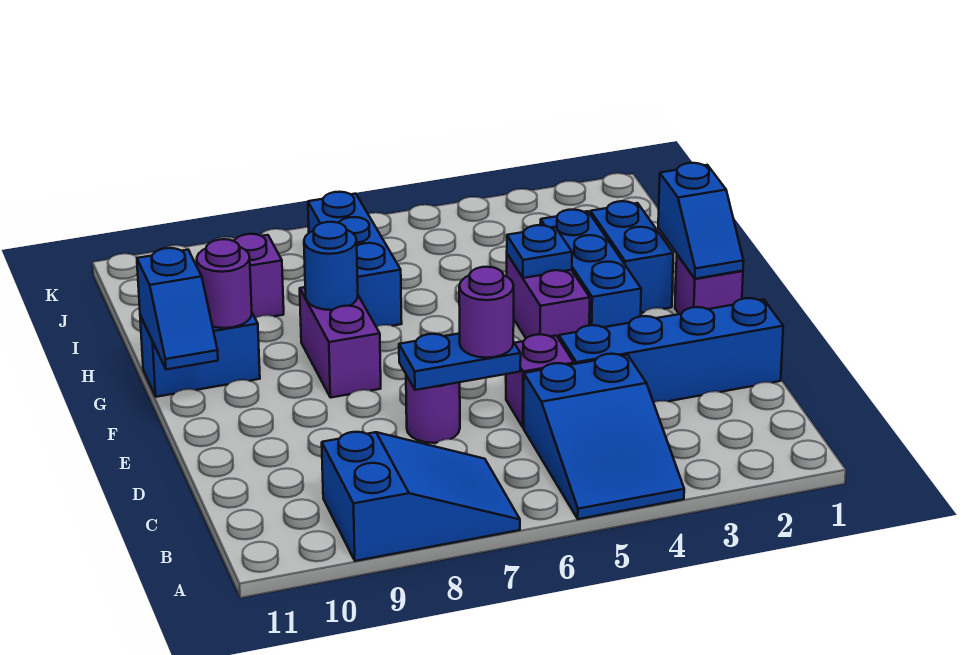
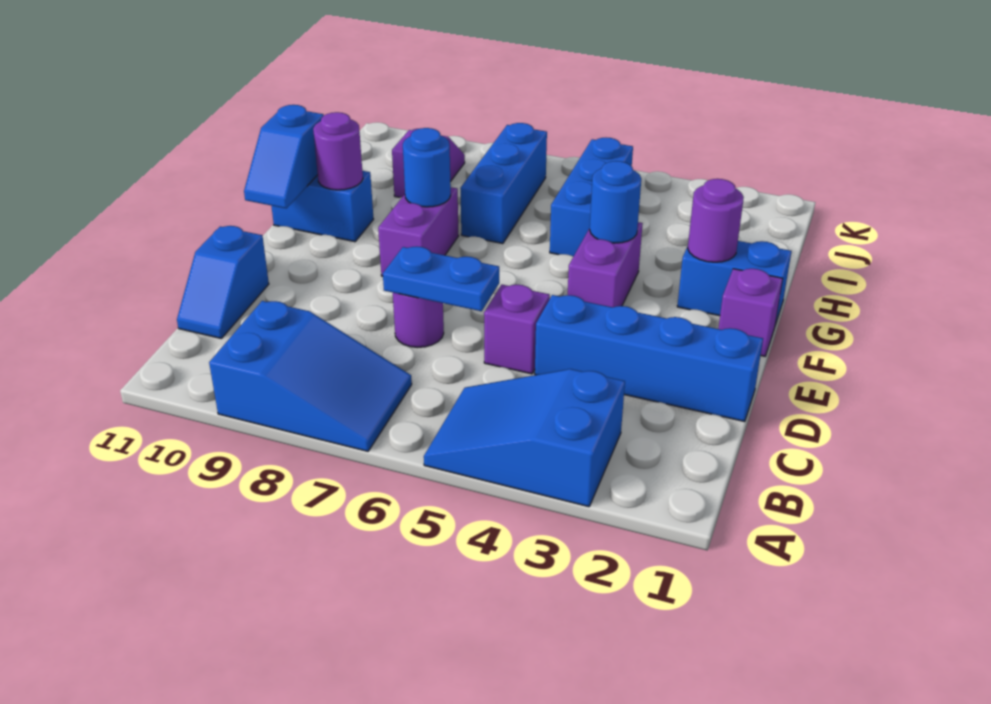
blue slope A4:C5 level 1 top C -> blue slope A3:B5 level 1 top 3
purple round brick D6 level 3 -> purple round brick G2 level 2
blue slope F1:G1 level 2 top G -> blue slope C11:D11 level 1 top D
blue brick F3:H3 level 1 -> blue brick H5:J5 level 1
blue brick G2:H2 level 1 -> blue brick G1:G2 level 1
blue plate G4 level 2 -> blue round brick G4 level 2

